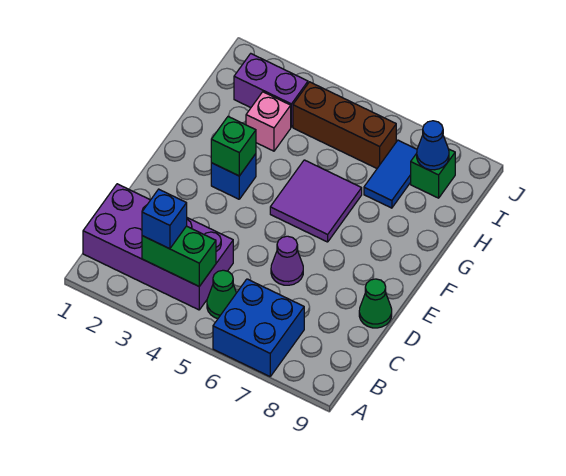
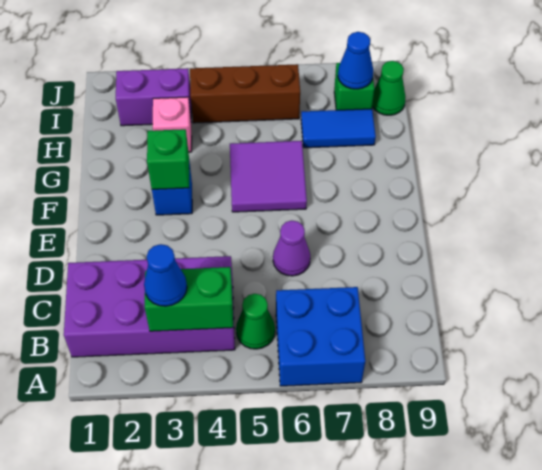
blue brick B3 level 3 -> blue cone B3 level 3
green cone D9 level 1 -> green cone I9 level 1
blue tile H7:I7 level 1 -> blue tile H7:H8 level 1

